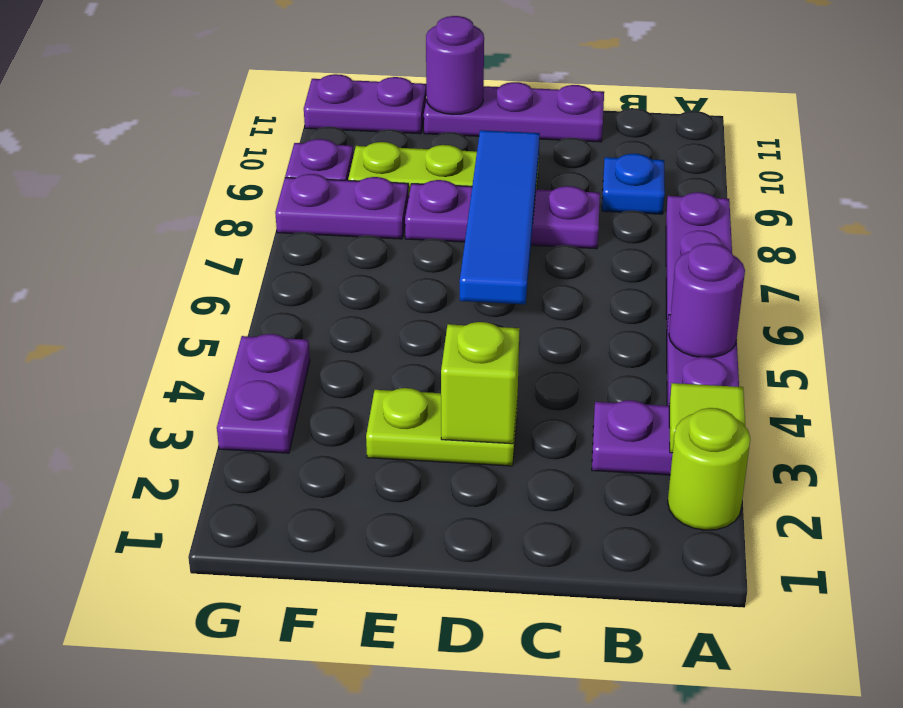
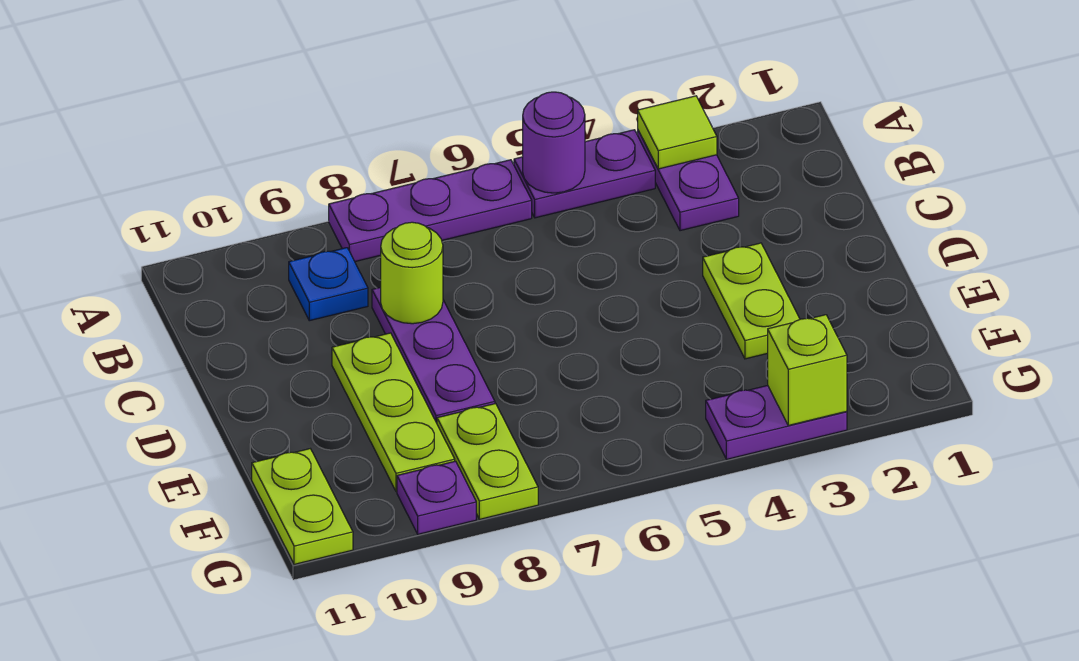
lime round brick A2 level 1 -> lime round brick C8 level 2
purple plate C11:E11 level 1 -> none
lime brick D3 level 2 -> lime brick G3 level 2
blue tile D6:D9 level 2 -> none
purple round brick E11 level 2 -> none
purple plate F8:G8 level 1 -> lime plate F8:G8 level 1
purple plate F11:G11 level 1 -> lime plate F11:G11 level 1

